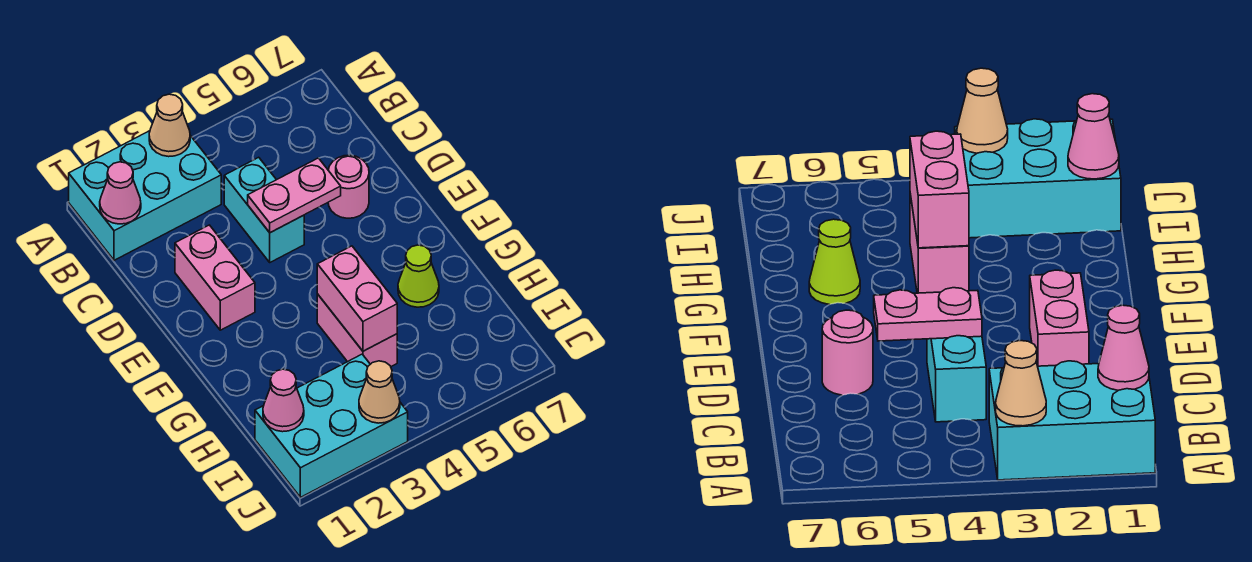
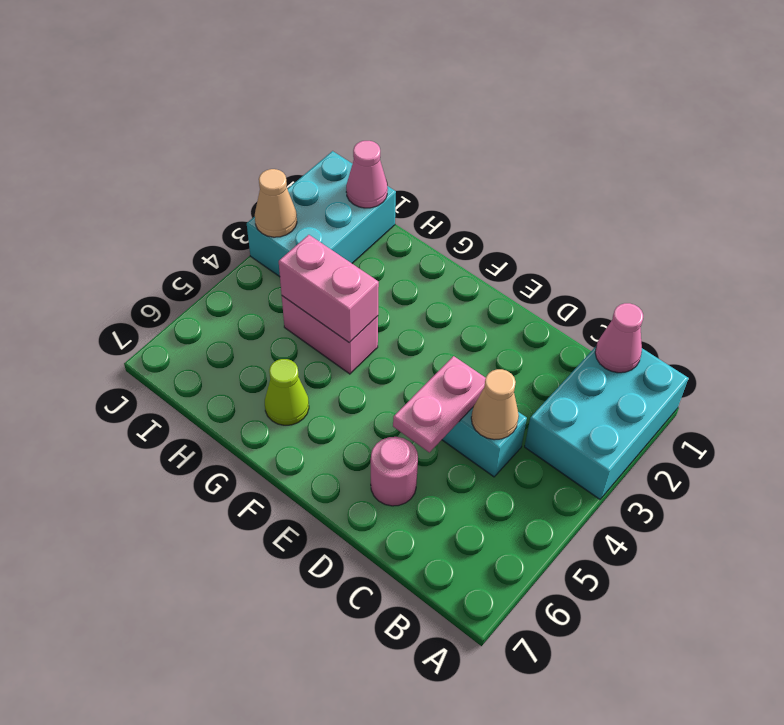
tan cone A3 level 2 -> tan cone C4 level 2
pink brick D2:E2 level 1 -> none

